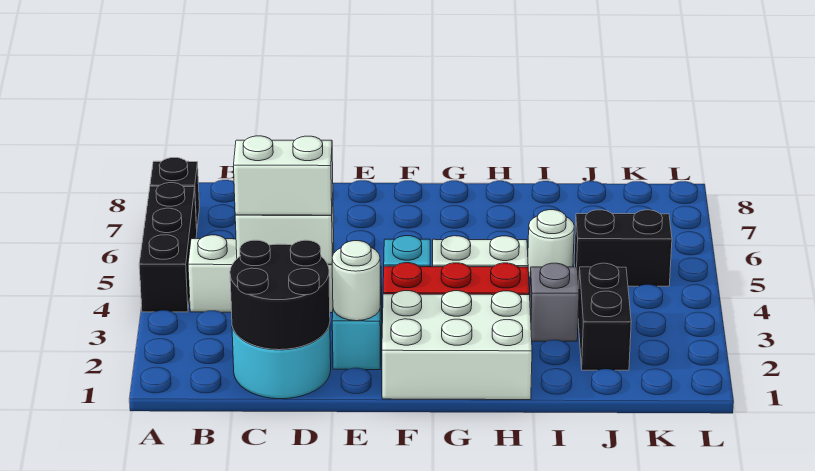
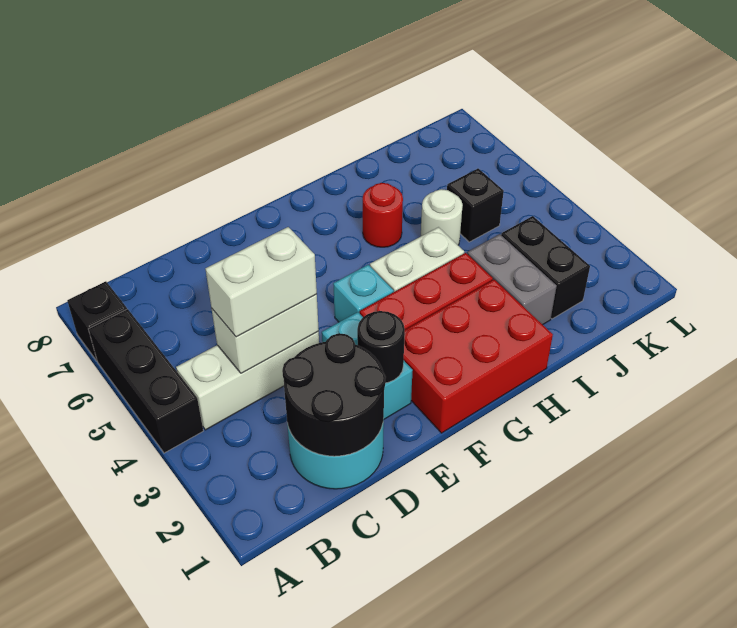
white round brick E2 level 2 -> black round brick E2 level 2
white brick F1:H2 level 1 -> red brick F1:H2 level 1
none -> red round brick H6 level 1
grey brick I3 level 1 -> grey brick I2:I3 level 1
black brick J5:K5 level 1 -> black brick J5 level 1

